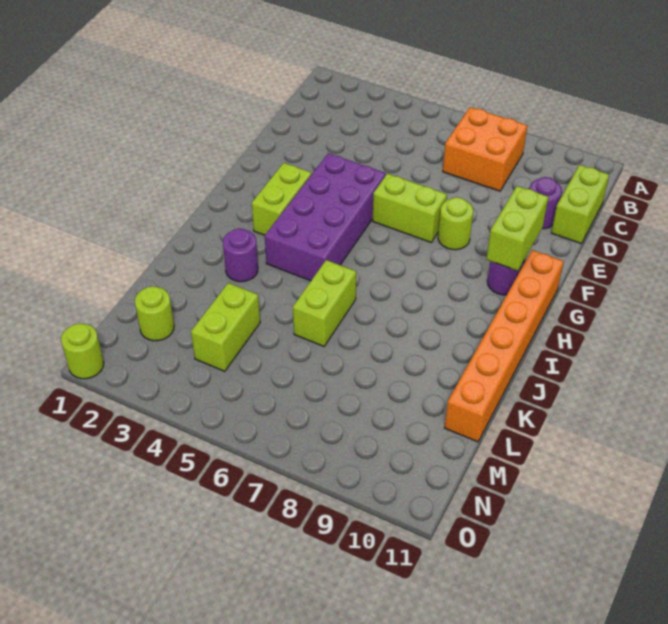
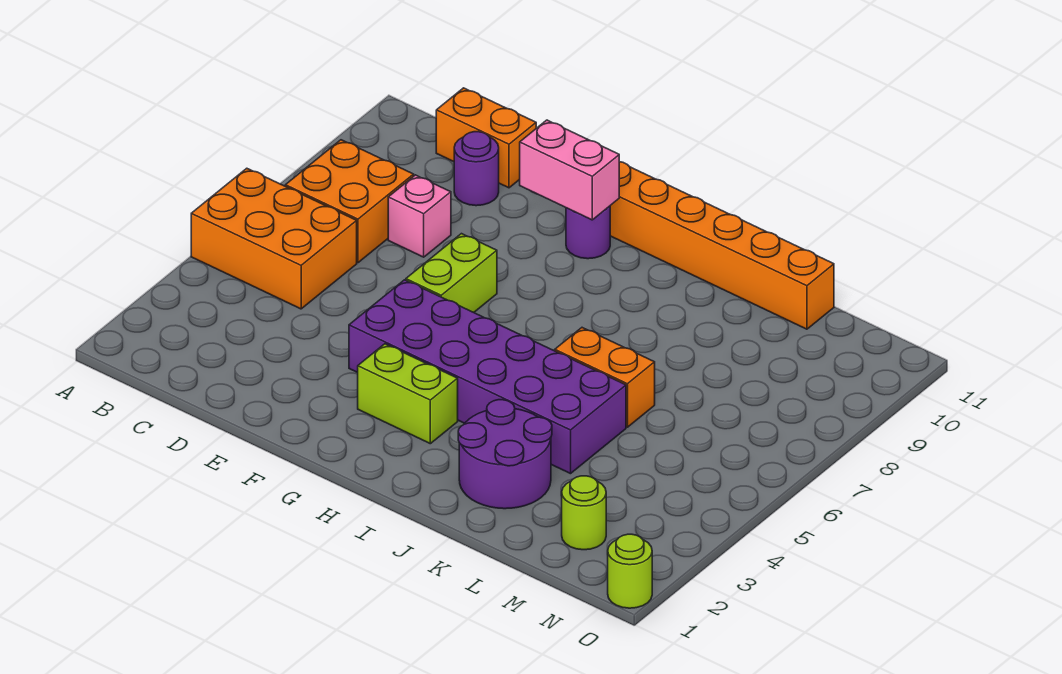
none -> orange brick A5:C6 level 1
lime brick C11:D11 level 1 -> orange brick C11:D11 level 1
none -> pink brick D8 level 1
purple brick F4:I5 level 1 -> purple brick F4:K5 level 1
lime round brick F8 level 1 -> none
lime brick F10:G10 level 2 -> pink brick F10:G10 level 2
purple round brick J3 level 1 -> purple round brick J2:K3 level 1
lime brick J6:K6 level 1 -> orange brick J6:K6 level 1
lime brick L4:M4 level 1 -> none

